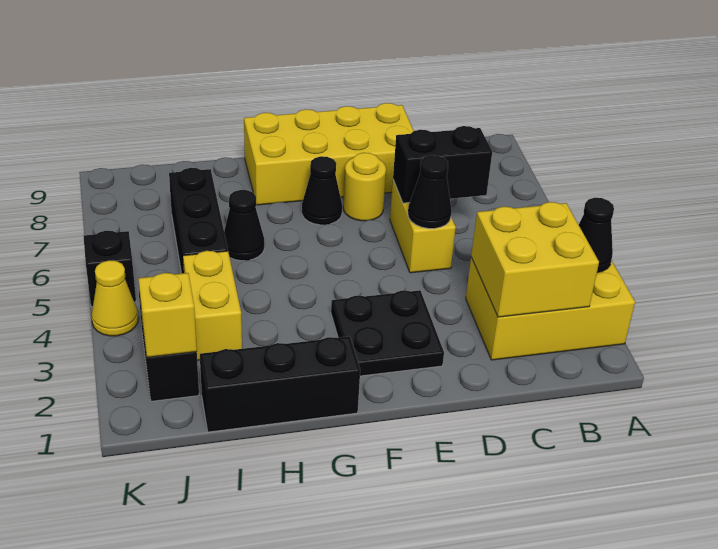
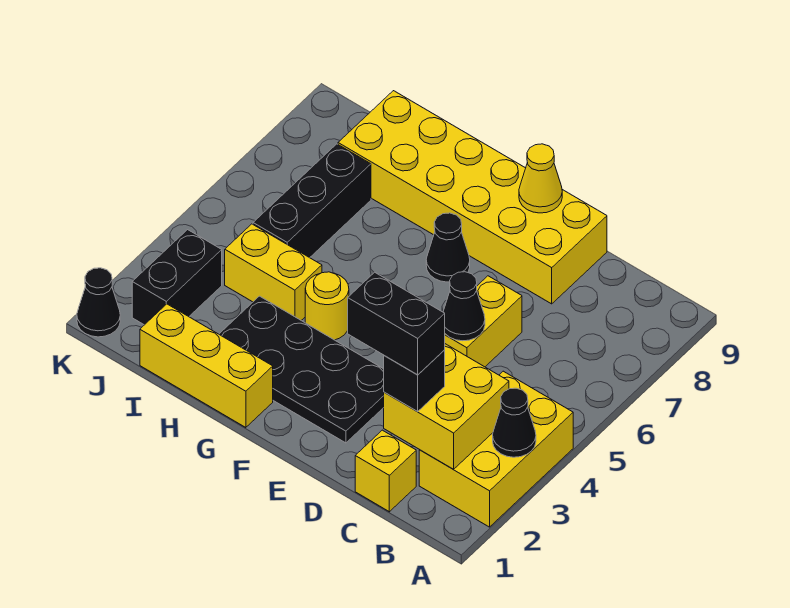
yellow brick A2:C3 level 1 -> yellow brick A2:B4 level 1
black brick C6:D6 level 2 -> black brick C2:D2 level 4
yellow brick D8:G9 level 1 -> yellow brick D8:I9 level 1
black plate E2:F3 level 1 -> black plate E2:H3 level 1
yellow round brick E7 level 1 -> yellow round brick G4 level 1
black brick G1:I1 level 1 -> yellow brick G1:I1 level 1
black cone H6 level 1 -> black cone K1 level 1
yellow brick I3:I4 level 1 -> yellow brick H4:I4 level 1
yellow brick J2 level 2 -> yellow brick C1 level 1
yellow cone K4 level 1 -> yellow cone E9 level 2
black brick K5 level 1 -> black brick C2 level 3

